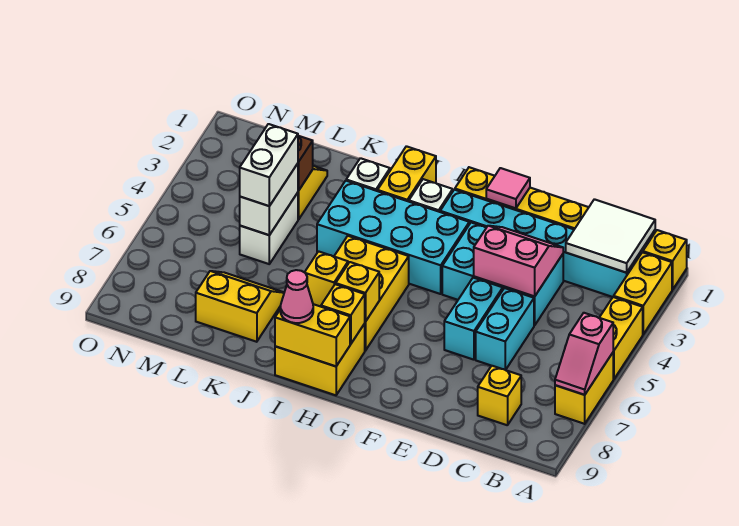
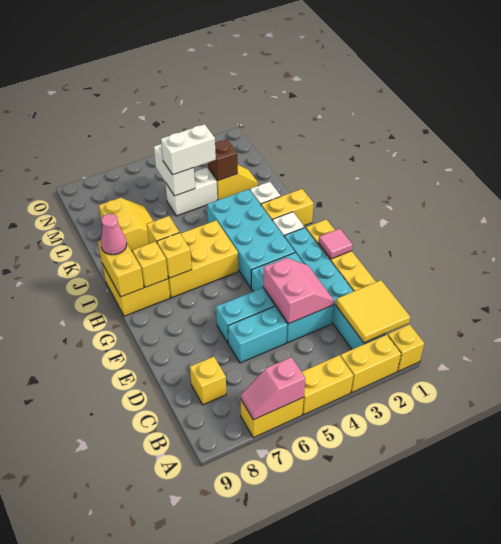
white tile B1:C2 level 2 -> yellow tile B1:C2 level 2
white brick L4:L5 level 2 -> white brick L5:M5 level 2

